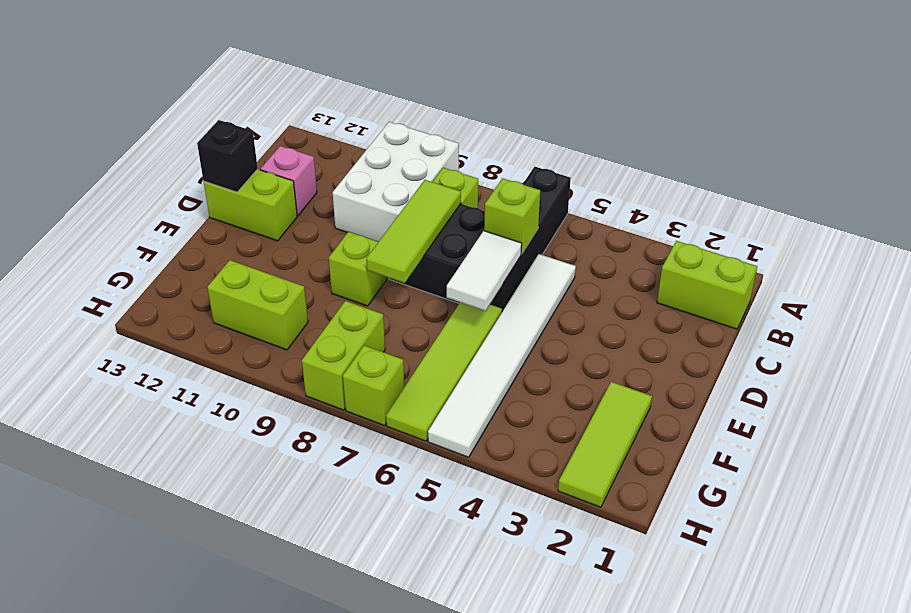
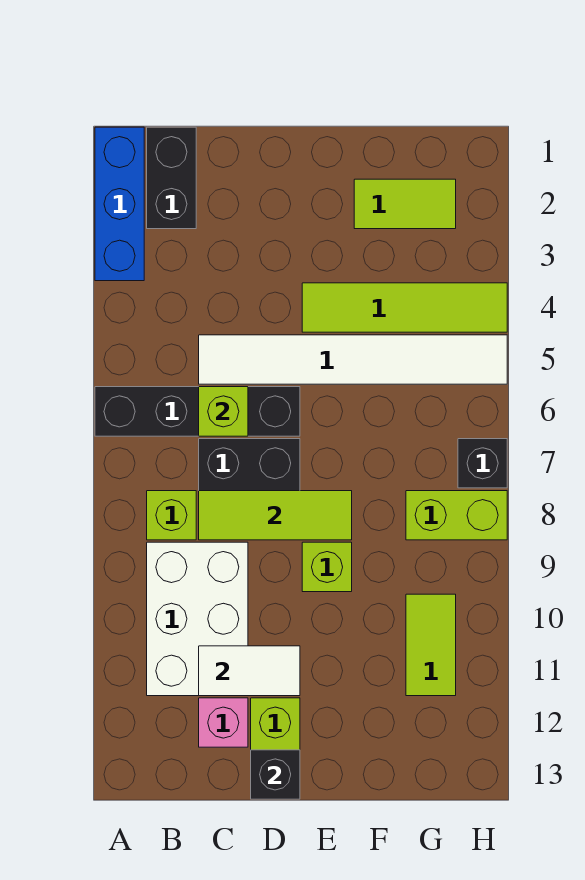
none -> blue brick A1:A3 level 1
white brick A9:C10 level 1 -> white brick B9:C11 level 1
lime brick B1:B2 level 1 -> black brick B1:B2 level 1
white tile D6:E6 level 2 -> white tile C11:D11 level 2
lime tile E6:H6 level 1 -> lime tile E4:H4 level 1
lime tile F2:H2 level 1 -> lime tile F2:G2 level 1
lime brick G10:G11 level 1 -> lime tile G10:G11 level 1
lime brick H7 level 1 -> black brick H7 level 1

